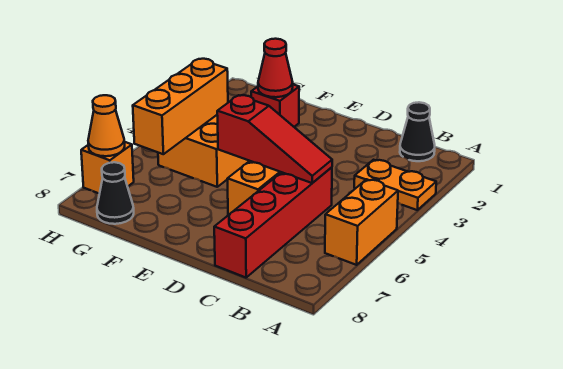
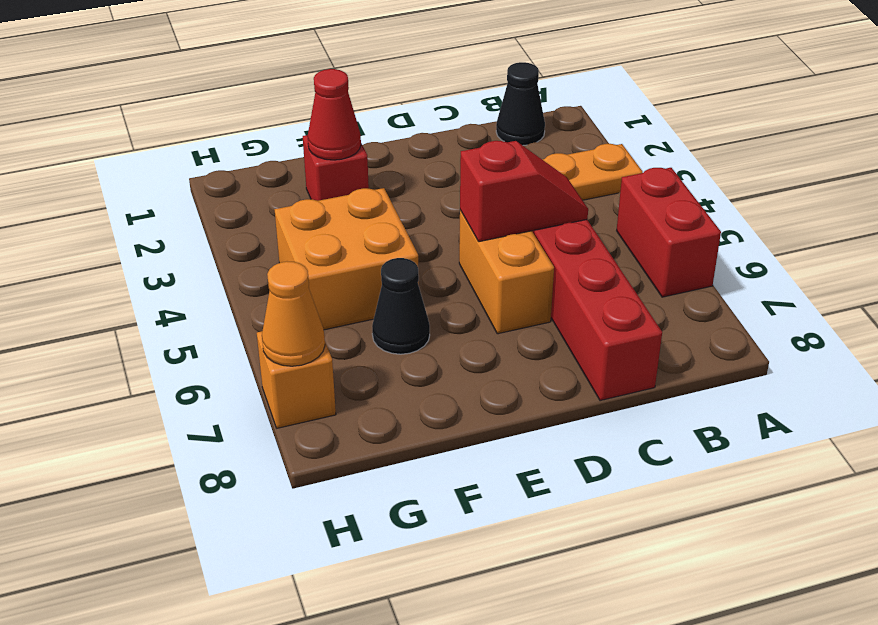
orange brick A5:A6 level 1 -> red brick A5:A6 level 1
red slope C5:E5 level 2 top E -> red slope C5:D5 level 2 top D
orange brick G4:G6 level 2 -> none
black cone G8 level 1 -> black cone F6 level 1

